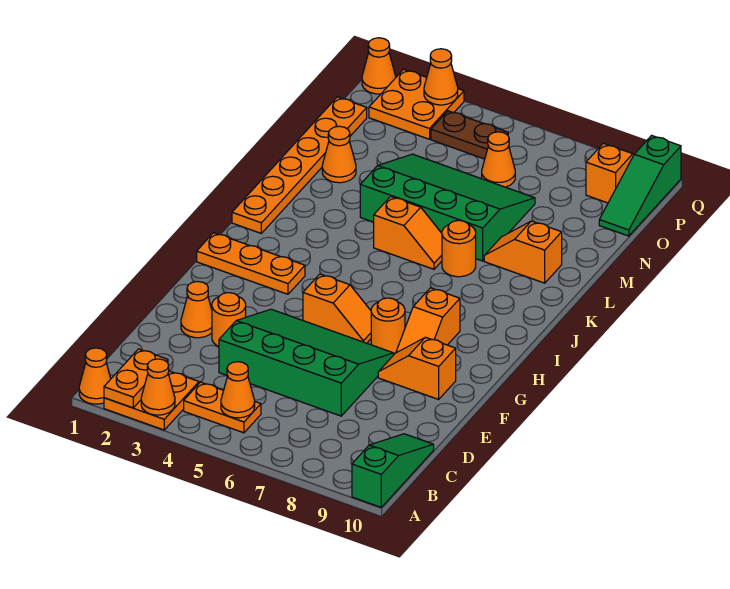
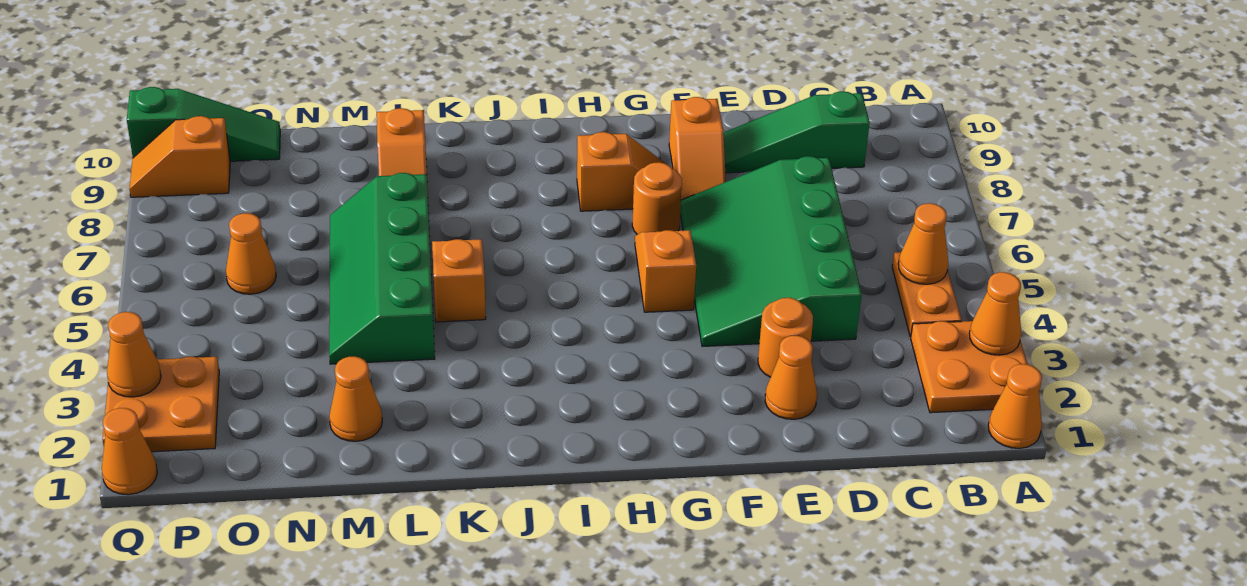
orange plate A2:B2 level 2 -> none
green slope A10:C10 level 1 top A -> green slope C9:E9 level 1 top C
orange plate H1:H3 level 1 -> none
orange plate J1:O1 level 1 -> none
orange round brick K7 level 1 -> none
green slope L4:N7 level 1 top L -> green slope L4:M7 level 1 top L
brown plate P4:P5 level 1 -> none

